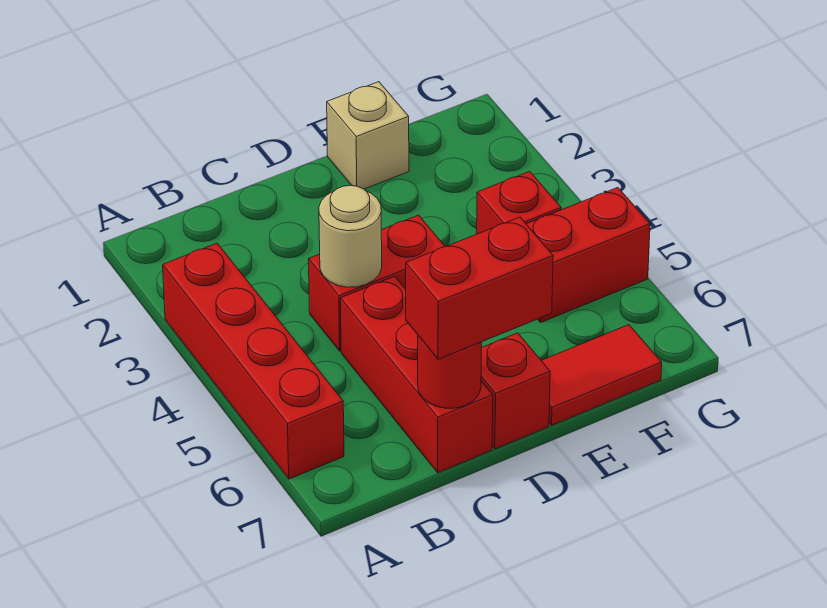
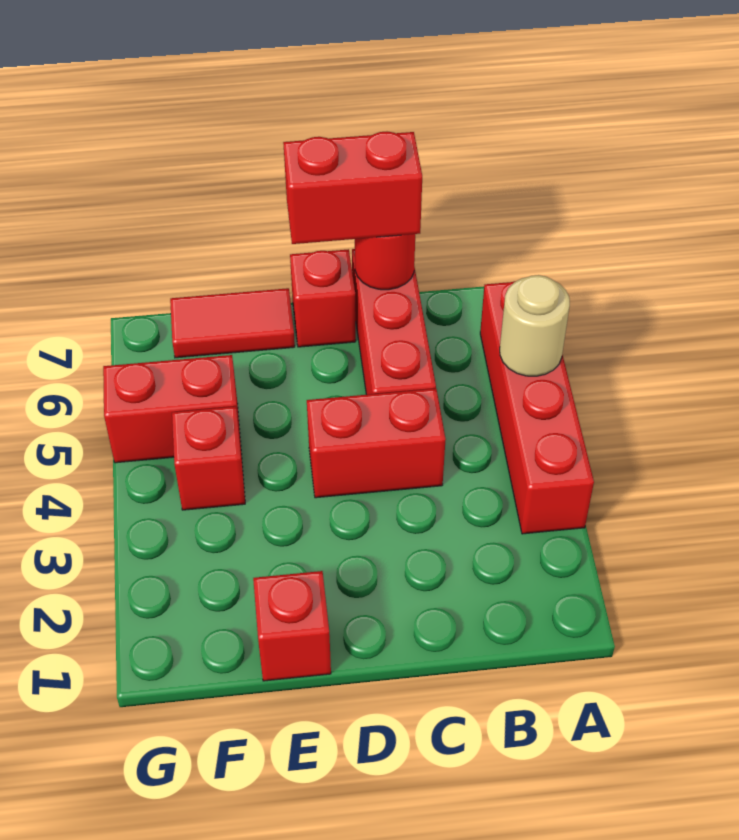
tan round brick C4 level 2 -> tan round brick A5 level 2
tan brick E1 level 1 -> red brick E1 level 1

